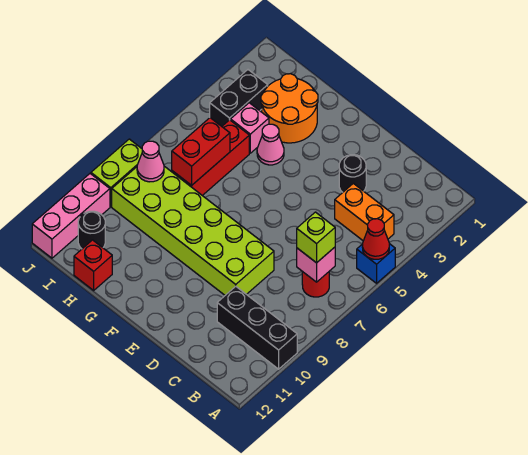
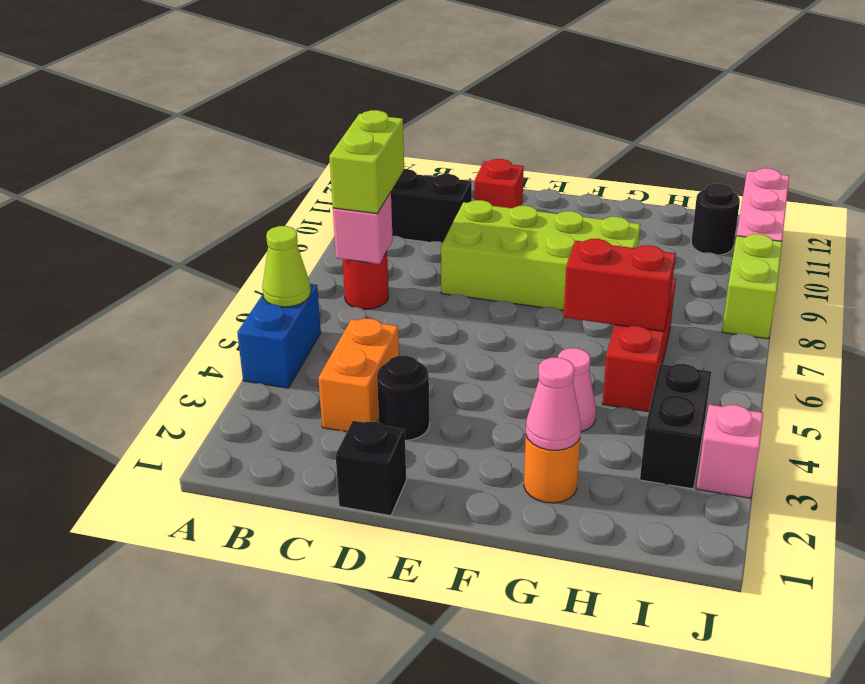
blue brick A5 level 1 -> blue brick A4:A5 level 1
red cone A5 level 2 -> lime cone A5 level 2
orange brick B4:C4 level 1 -> orange brick C3:C4 level 1
lime brick B7 level 3 -> lime brick B7:B8 level 3
none -> black brick D1 level 1
lime brick D8:I9 level 1 -> lime brick D8:G9 level 1
orange round brick G2:H3 level 1 -> orange round brick G2 level 1
pink brick H4 level 1 -> pink brick J3 level 1
red brick H6:H7 level 2 -> red brick G6:H6 level 2
red brick H12 level 1 -> red brick D11 level 1
pink cone I8 level 2 -> pink cone G2 level 2

